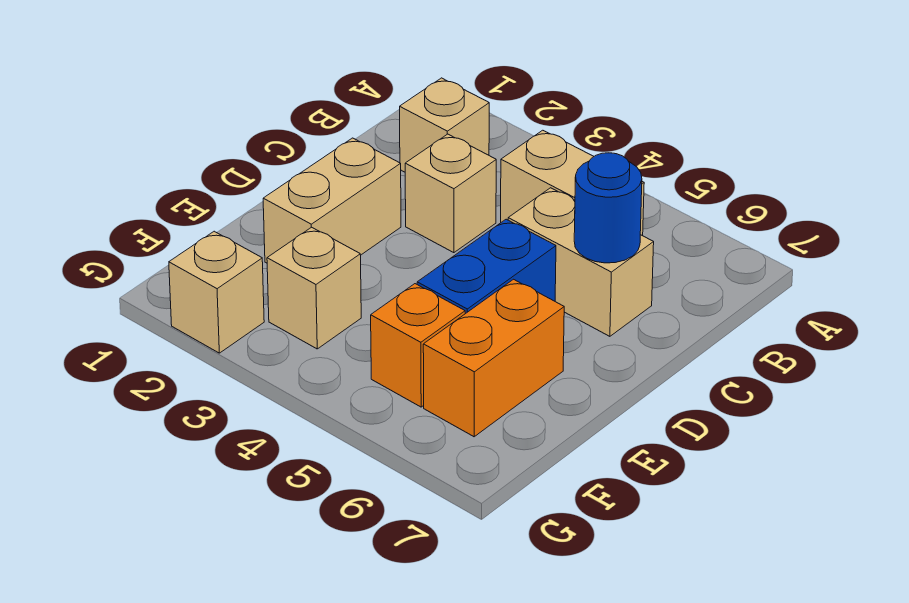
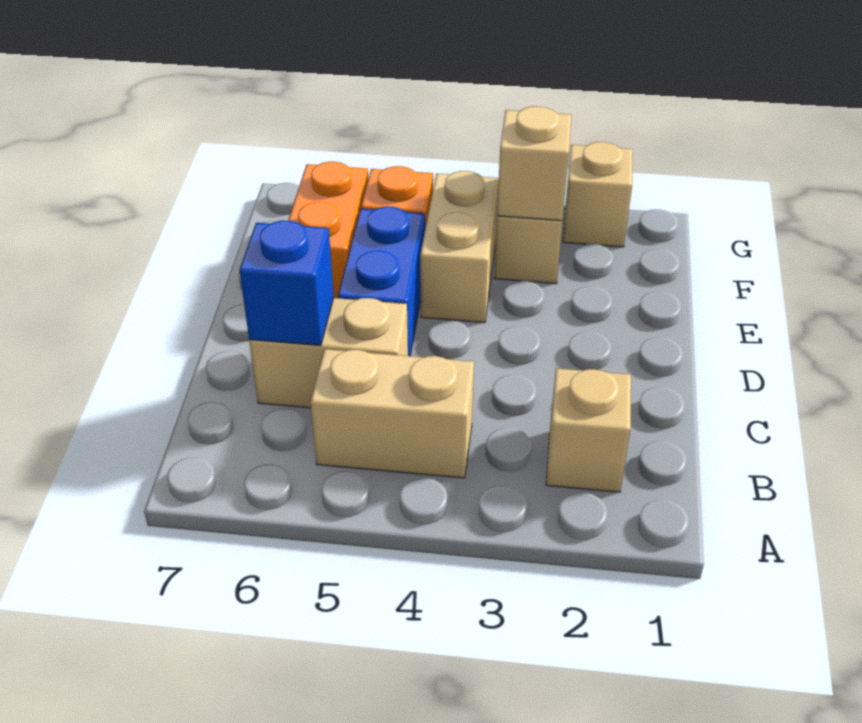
tan brick C3 level 1 -> tan brick F3 level 2
blue round brick C6 level 2 -> blue brick C6 level 2
tan brick D2:E2 level 1 -> tan brick E4:F4 level 1

